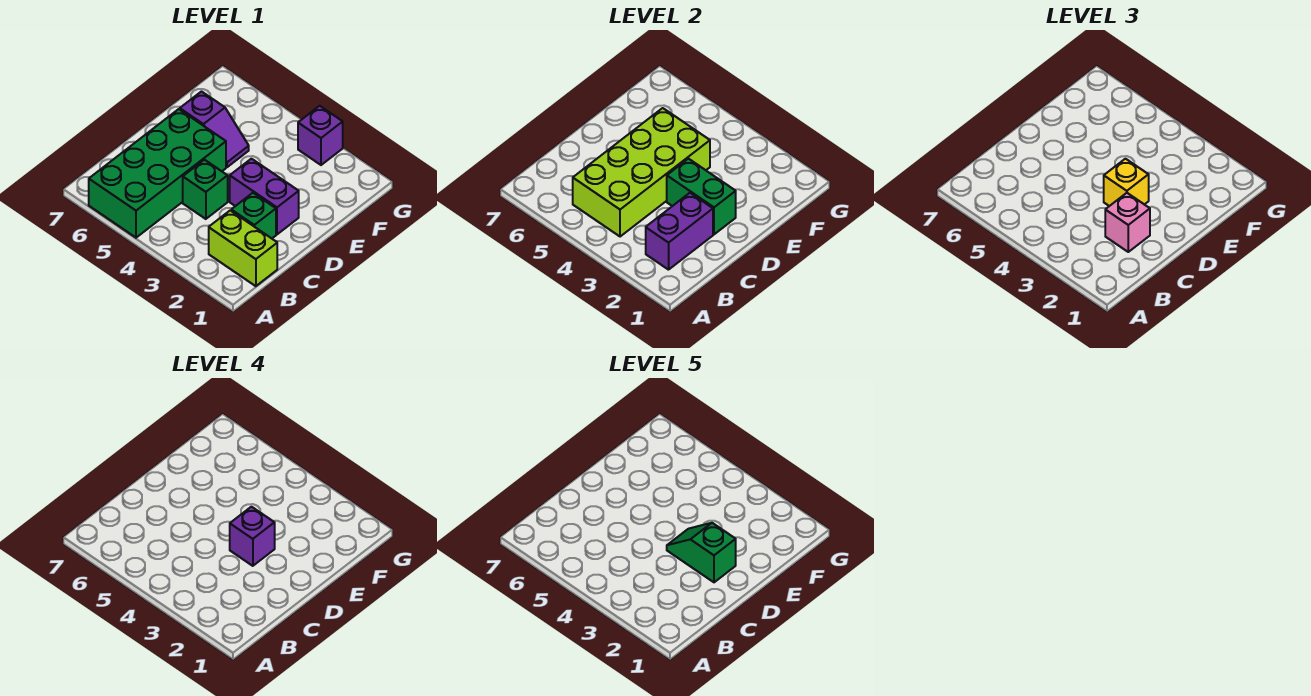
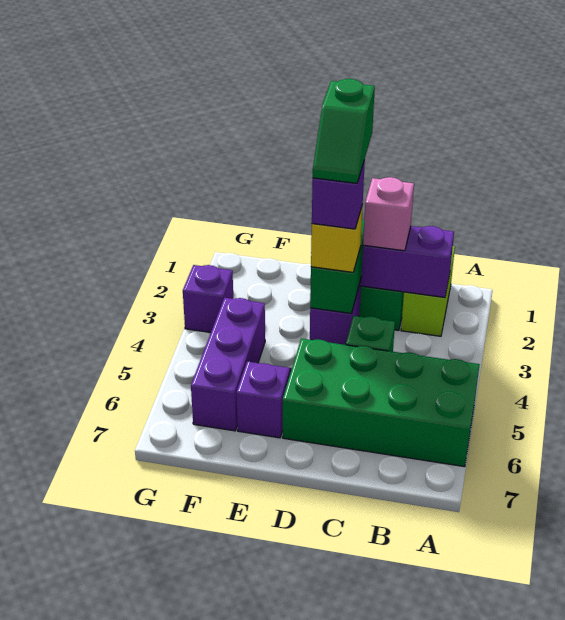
lime brick B4:E5 level 2 -> none
none -> purple brick F4:F6 level 1

